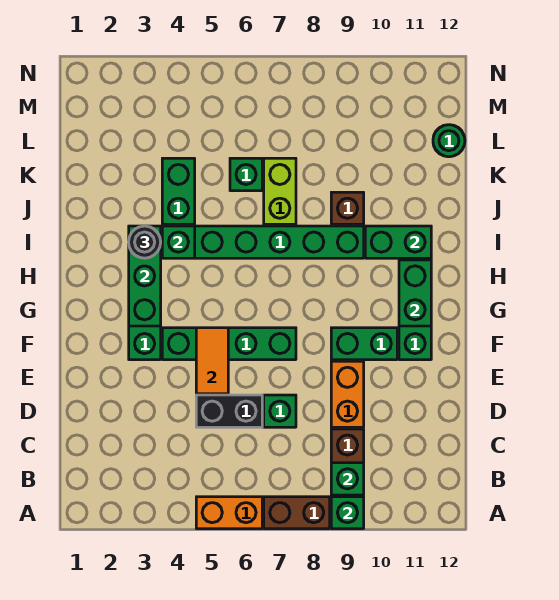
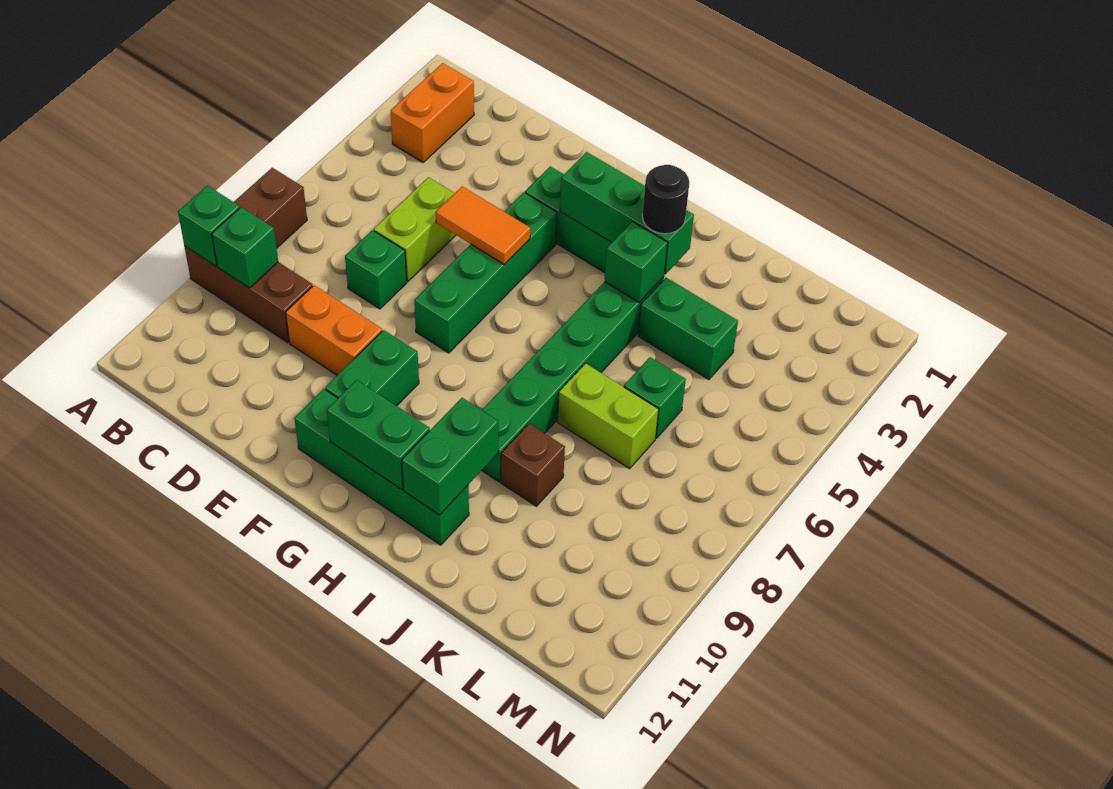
orange brick A5:A6 level 1 -> orange brick B2:B3 level 1
black brick D5:D6 level 1 -> lime brick D5:D6 level 1
green round brick L12 level 1 -> none

